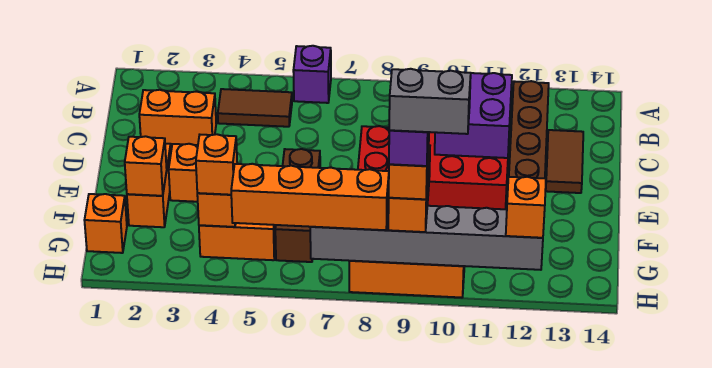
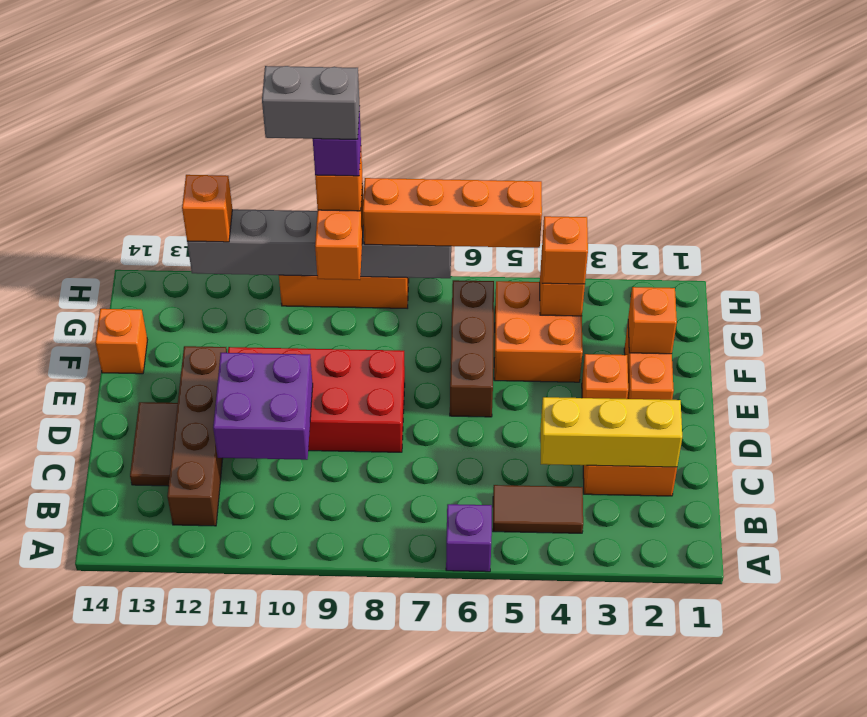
none -> yellow brick C2:C4 level 2
orange brick G1 level 1 -> orange brick F14 level 1

